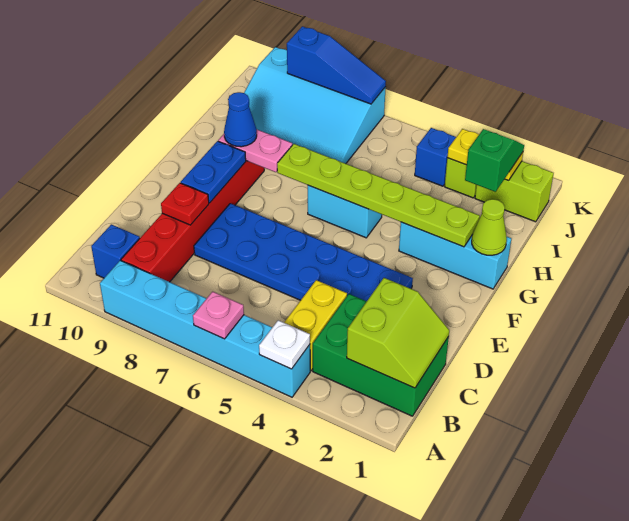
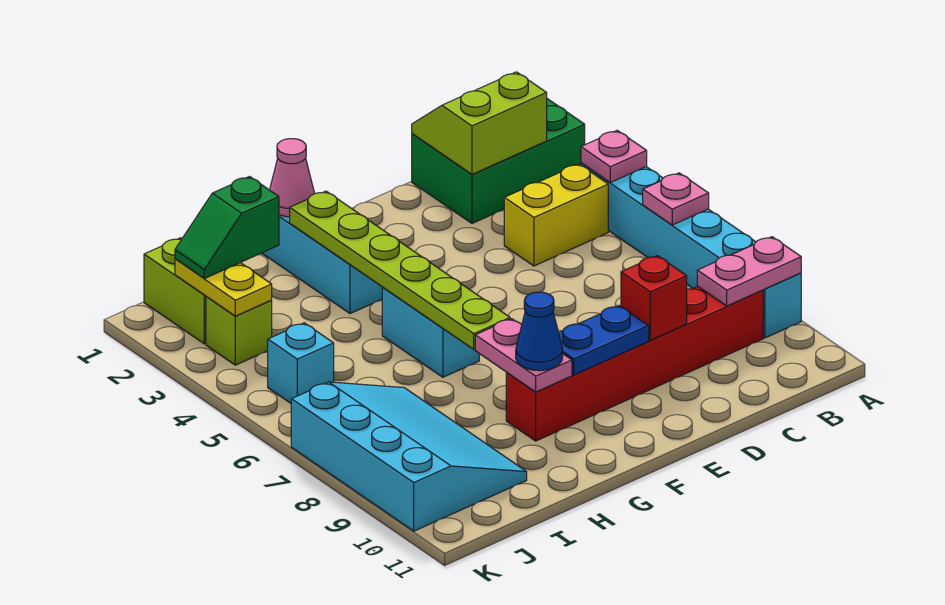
white plate A4 level 2 -> pink plate A4 level 2
none -> pink plate A9:B9 level 2
green brick B1:C3 level 1 -> green brick A1:C2 level 1
blue brick B10 level 1 -> none
blue plate D3:E8 level 1 -> none
red plate D9 level 2 -> red brick D9 level 2
lime cone G1 level 2 -> pink cone G1 level 2
blue brick J4 level 1 -> none
none -> cyan brick J5 level 1
blue slope K7:K9 level 2 top 9 -> none

